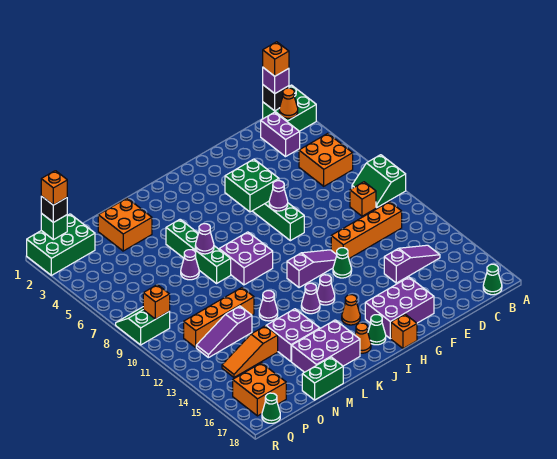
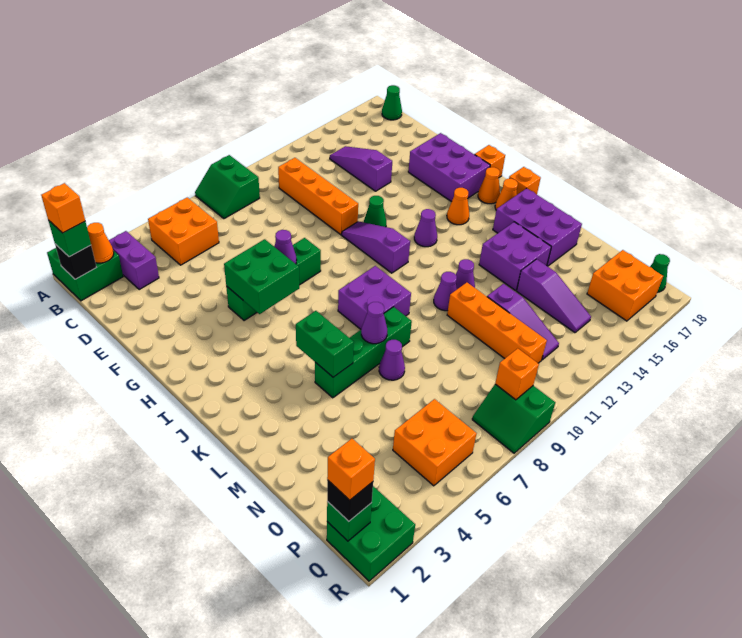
green slope A8:B9 level 1 top A -> green slope A8:B9 level 1 top 9
purple brick B1 level 3 -> green brick B1 level 3
purple brick C2:C3 level 1 -> purple brick B3:C3 level 1
orange brick C9 level 1 -> orange brick J18 level 1
green cone I17 level 1 -> orange cone I17 level 1
purple cone J13 level 1 -> purple cone L11 level 1
orange brick M2:N3 level 1 -> orange brick P5:Q6 level 1
green brick M18:N18 level 1 -> green brick K5:L5 level 2
orange slope N14:P14 level 1 top N -> purple slope N14:P14 level 1 top N
green brick P1:R2 level 1 -> green brick Q1:R2 level 1

